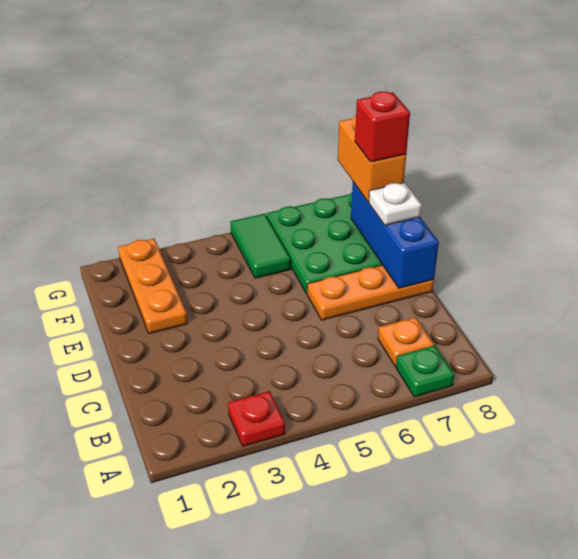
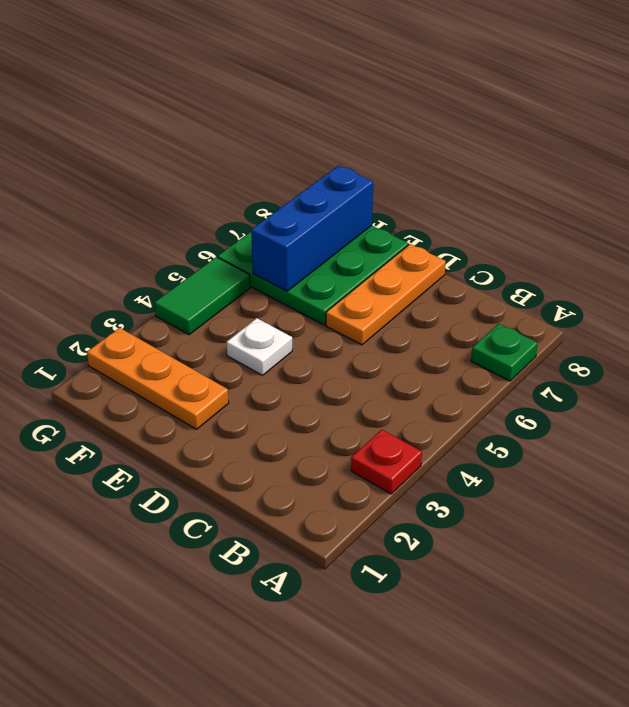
orange plate B7 level 1 -> none
blue brick D8:F8 level 2 -> blue brick F6:F8 level 2
white plate E8 level 3 -> white plate E4 level 1
green tile F5:G5 level 1 -> green tile G4:G5 level 1
orange brick F8:G8 level 3 -> none
red brick F8 level 4 -> none

